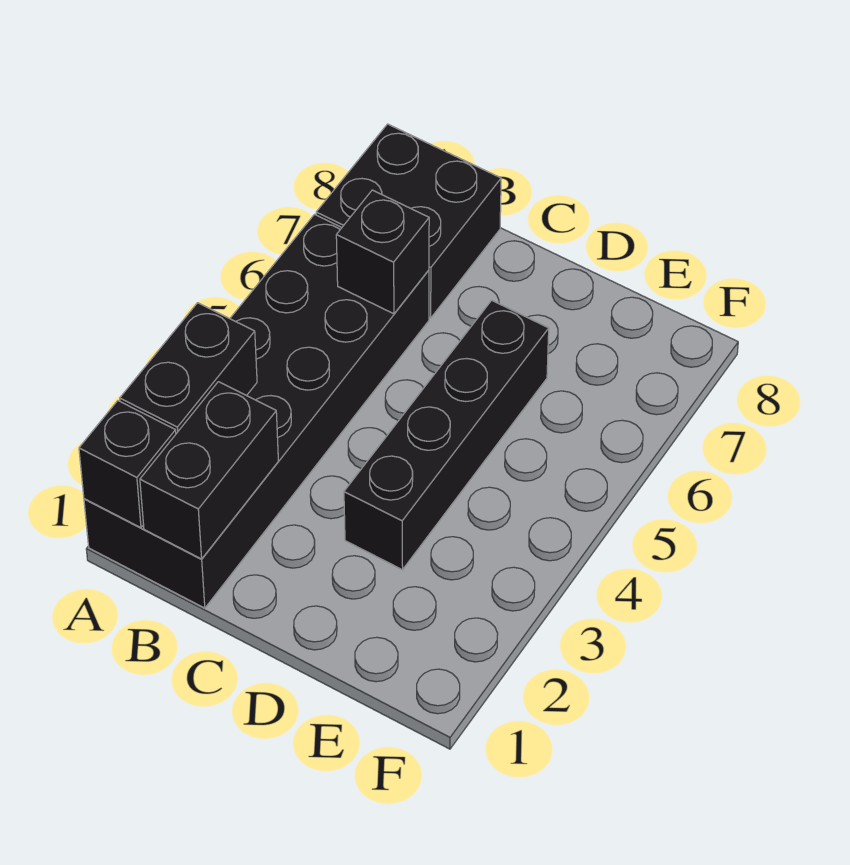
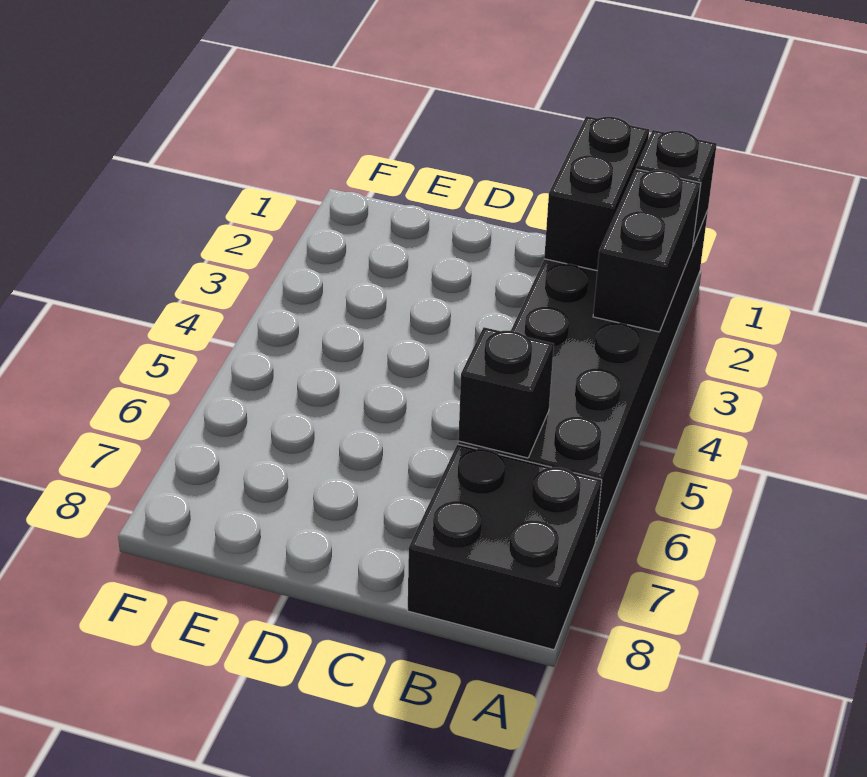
black brick D3:D6 level 1 -> none

